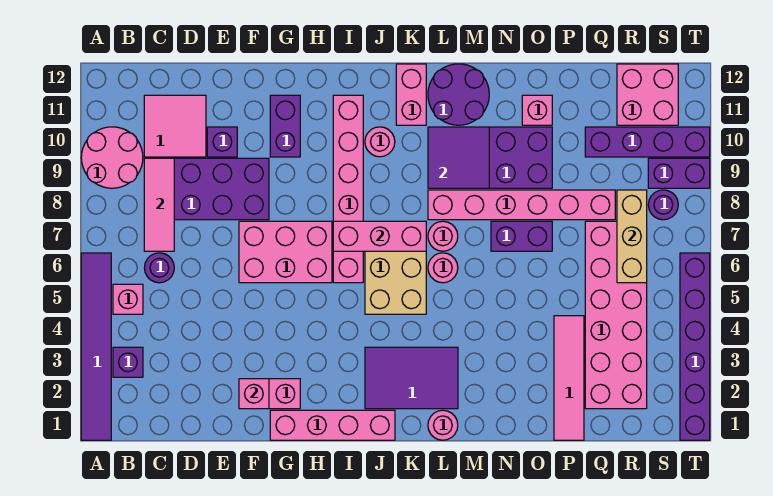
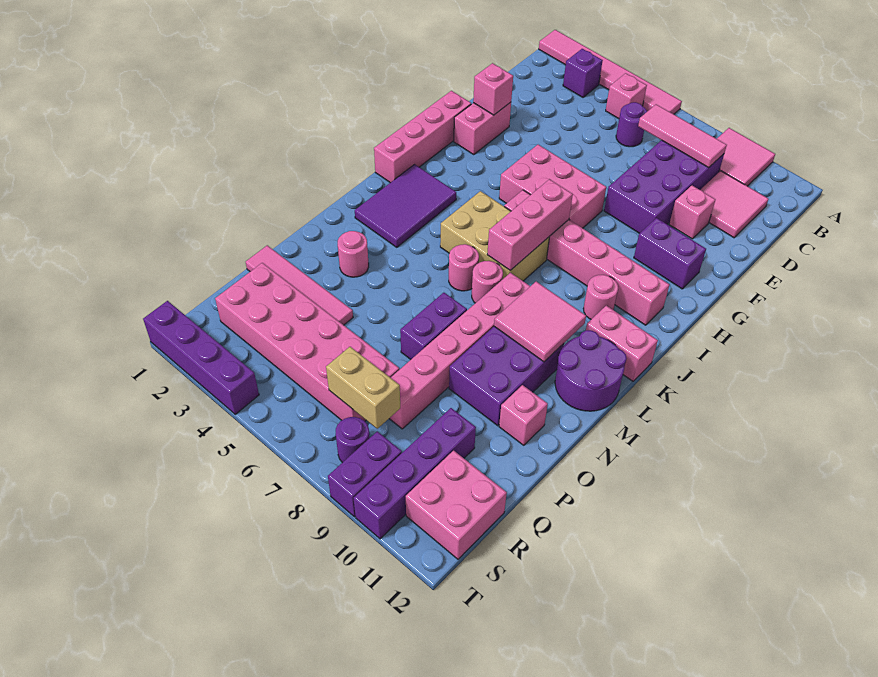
purple tile A1:A6 level 1 -> pink tile A1:A6 level 1
pink round brick A9:B10 level 1 -> pink tile A9:B10 level 1
purple brick E10 level 1 -> pink brick E10 level 1
pink brick F6:H7 level 1 -> pink brick G5:H7 level 1
pink round brick L1 level 1 -> pink round brick N3 level 1
purple tile L9:M10 level 2 -> pink tile L9:M10 level 2
tan brick R6:R8 level 2 -> tan brick R7:R8 level 2
purple brick T1:T6 level 1 -> purple brick T1:T4 level 1

